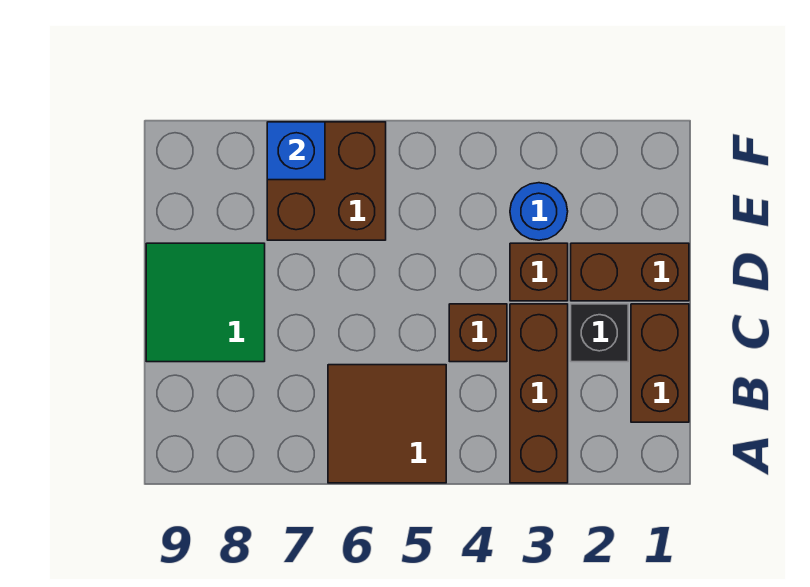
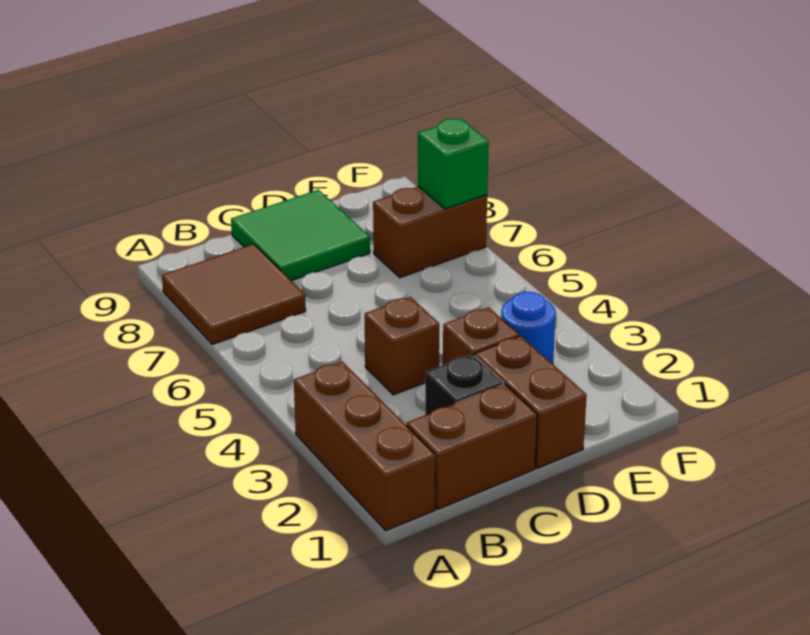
brown brick A3:C3 level 1 -> brown brick A1:A3 level 1
brown tile A5:B6 level 1 -> brown tile A7:B8 level 1
brown brick E6:F7 level 1 -> brown brick E7:F7 level 1
blue brick F7 level 2 -> green brick F7 level 2

